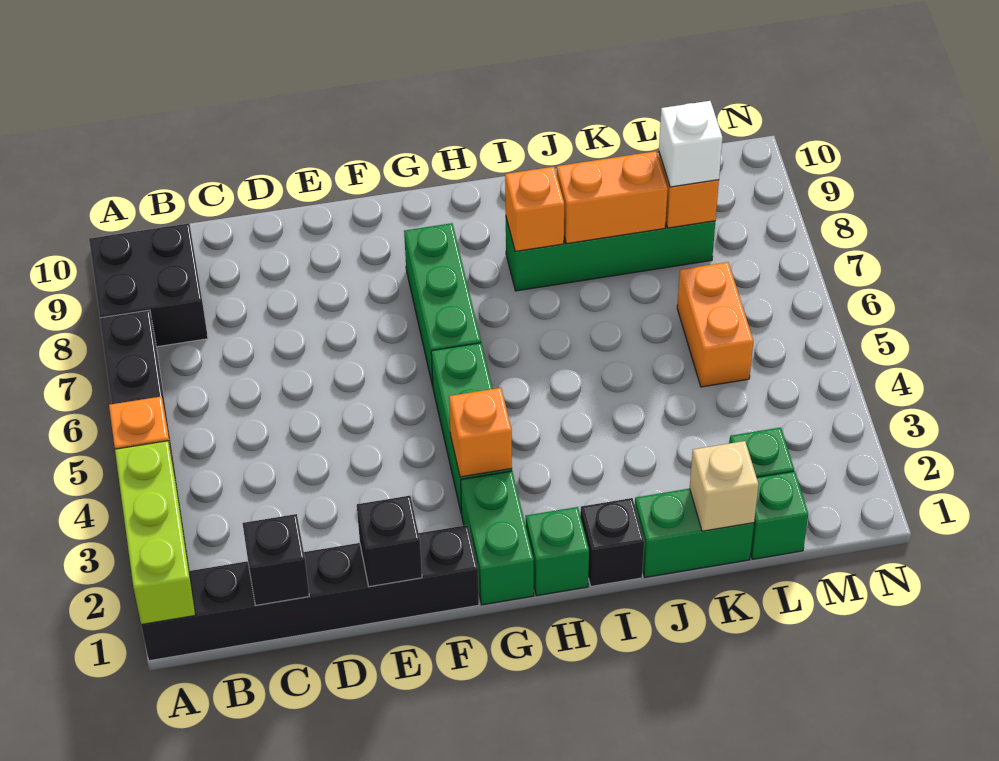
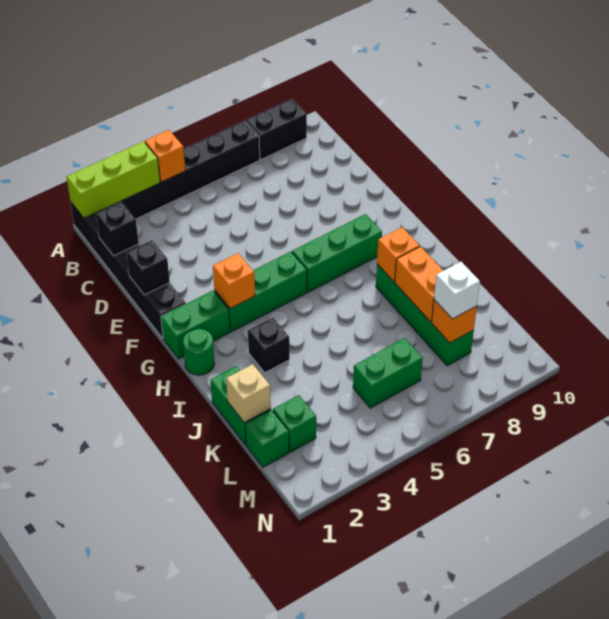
black brick A8:B9 level 1 -> black brick A8:A9 level 1
green brick H1 level 1 -> green round brick H1 level 1
black brick I1 level 1 -> black brick I3 level 1
orange brick L5:L6 level 1 -> green brick L5:L6 level 1

